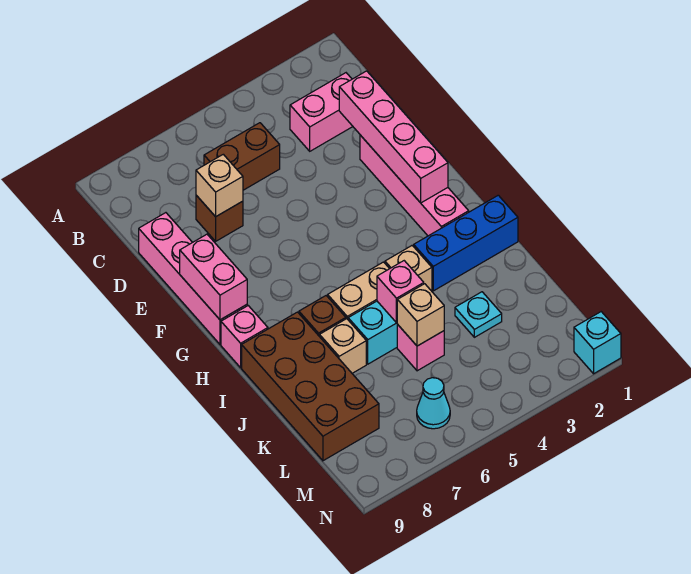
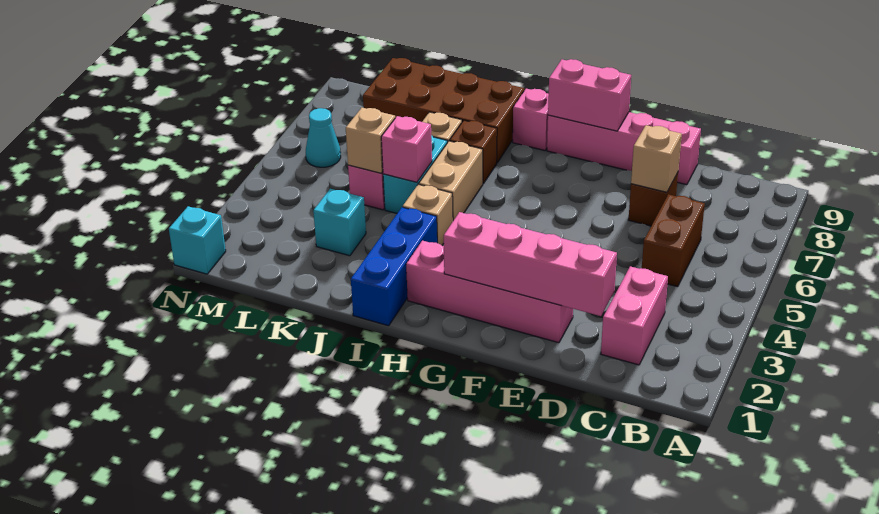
cyan plate K3 level 1 -> cyan brick K3 level 1

